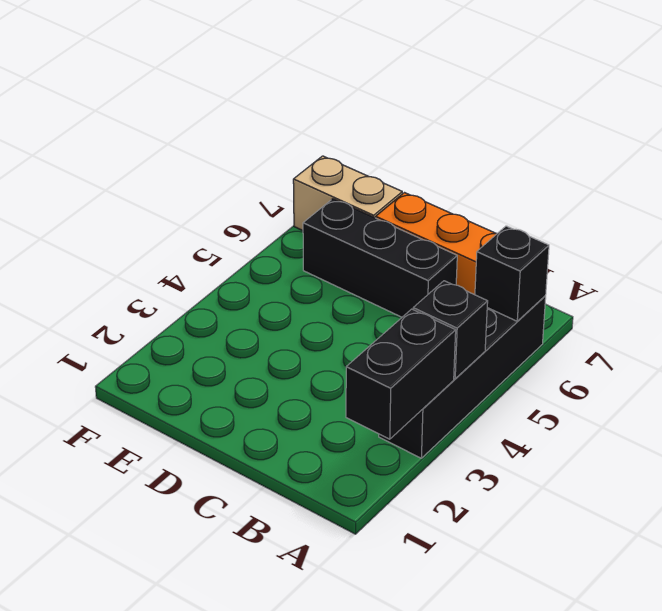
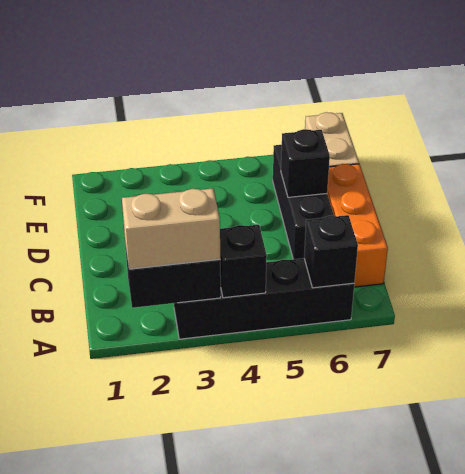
none -> tan brick A2:A3 level 3
none -> black brick D6 level 2

